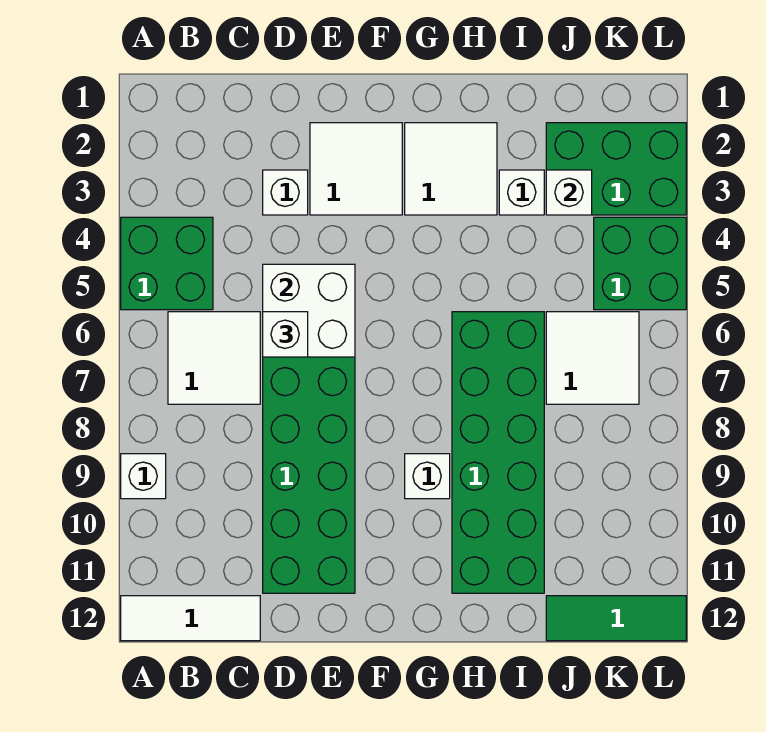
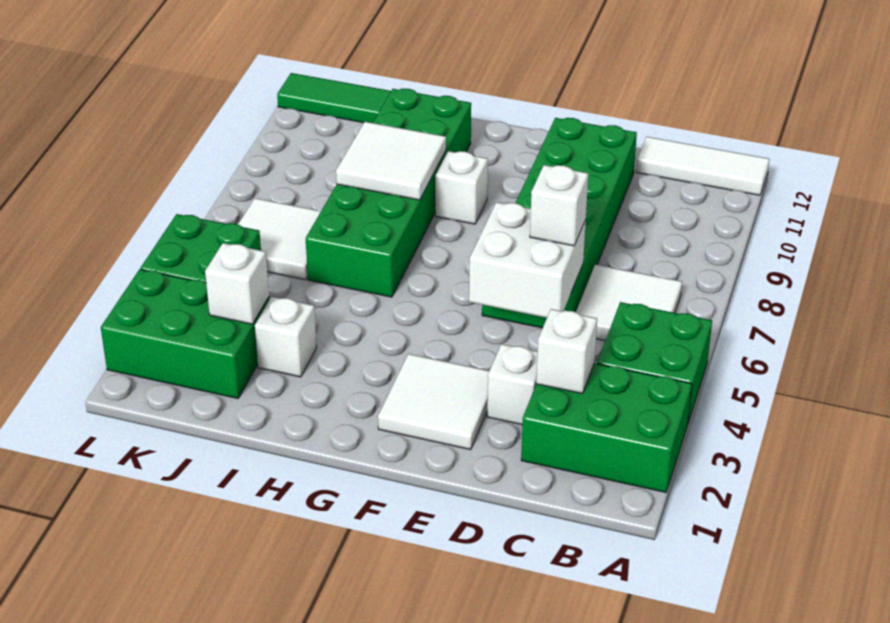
none -> green brick A2:C3 level 1
white brick A9 level 1 -> white brick C3 level 2
white tile G2:H3 level 1 -> white tile H8:I9 level 2

